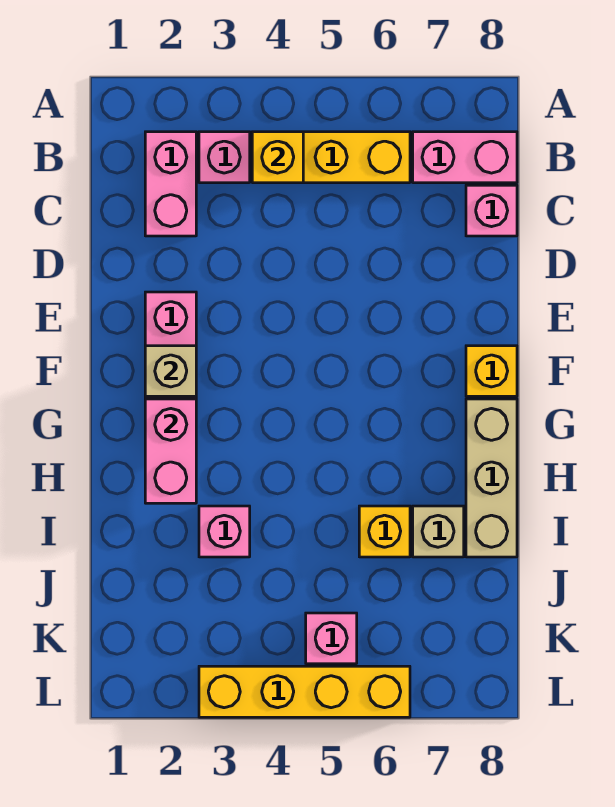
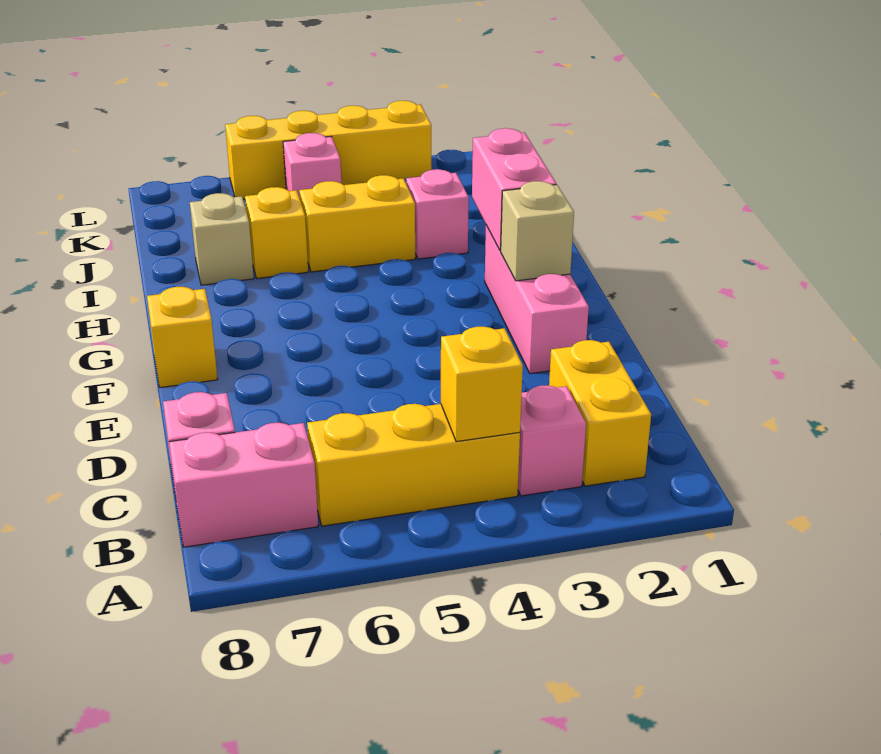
pink brick B2:C2 level 1 -> yellow brick B2:C2 level 1
tan brick G8:I8 level 1 -> none
none -> yellow brick I4:I5 level 1

